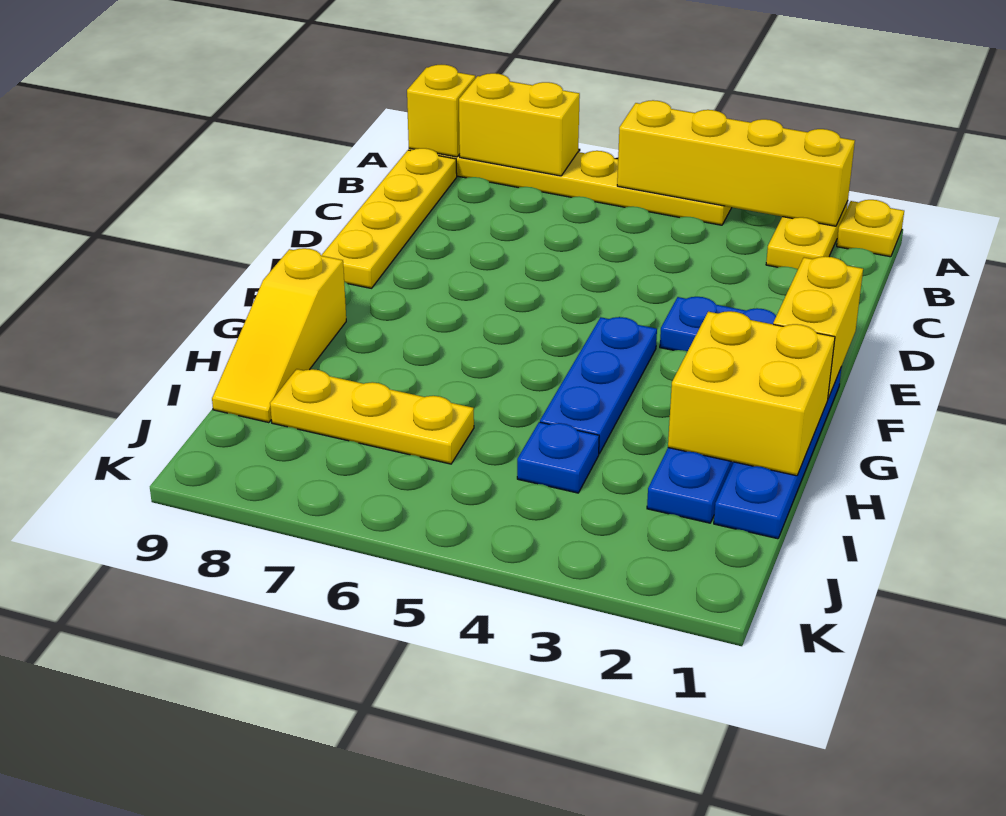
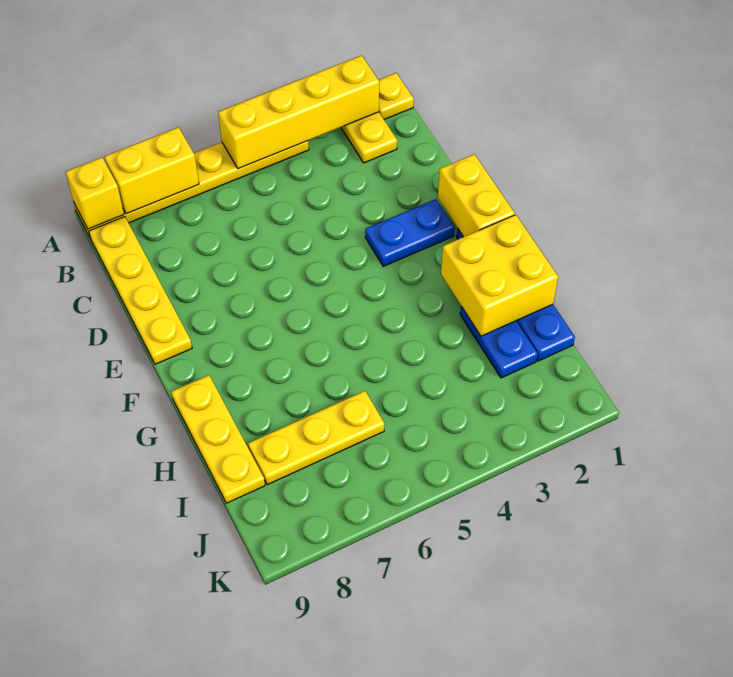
blue plate F4:H4 level 1 -> none
yellow slope G9:I9 level 1 top G -> yellow plate G9:I9 level 1
blue plate I4 level 1 -> none

